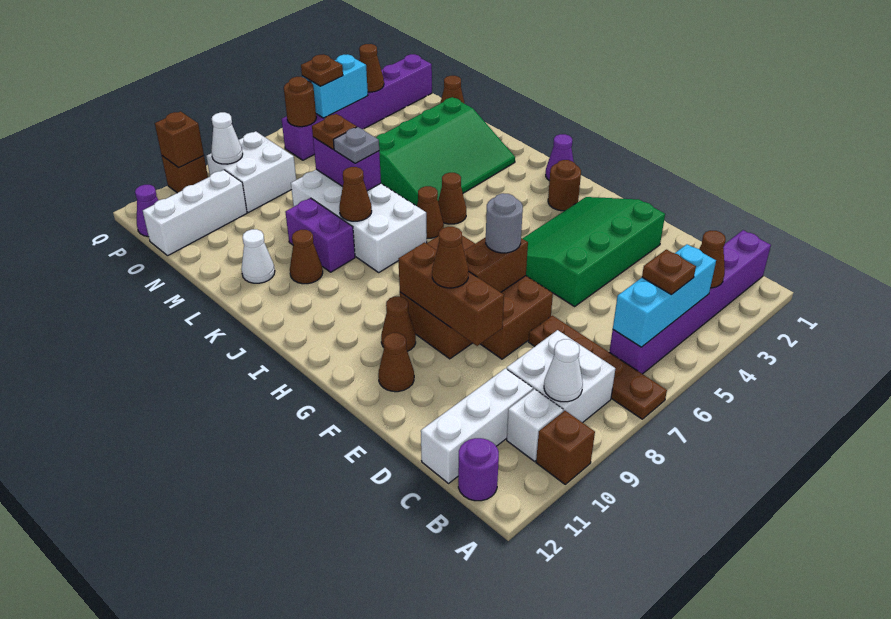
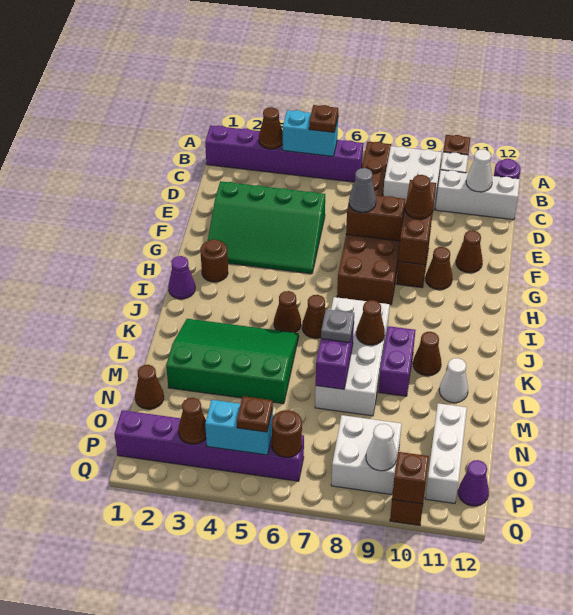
cyan brick B4:B6 level 2 -> cyan brick B4:B5 level 2
white cone B9 level 2 -> white cone C11 level 2
grey round brick F7 level 3 -> grey cone F7 level 3
brown plate M7 level 3 -> none
white brick O10:O12 level 1 -> white brick N11:P11 level 1

